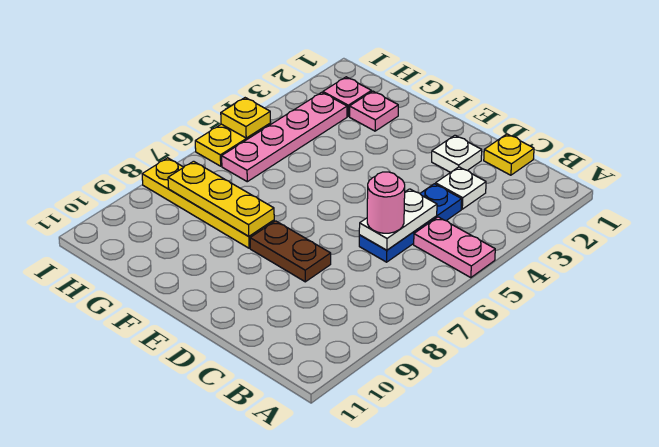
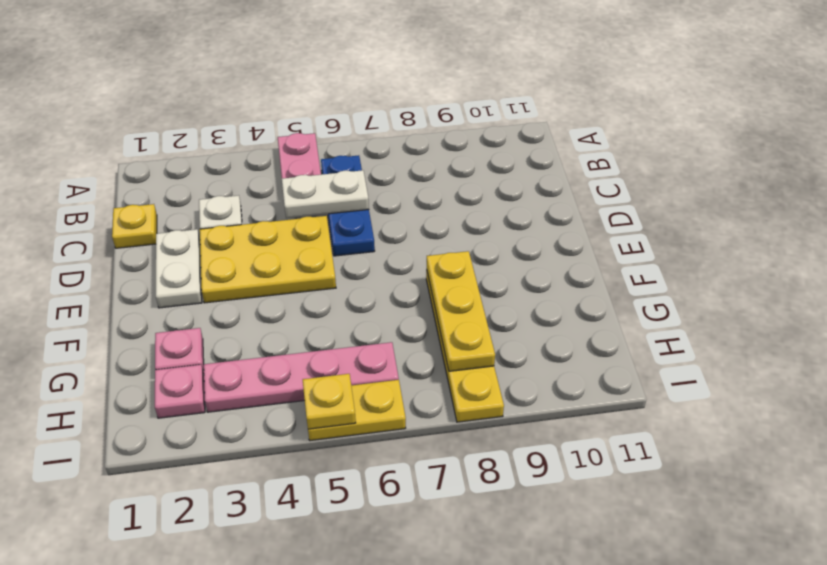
blue plate C4:C6 level 1 -> blue plate B6:D6 level 1
pink round brick C6 level 3 -> none
white plate D2 level 1 -> white plate D2:E2 level 1
none -> yellow plate D3:E5 level 1
brown plate D8:E8 level 1 -> none

